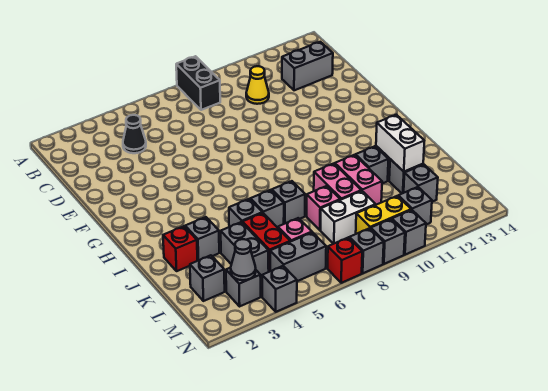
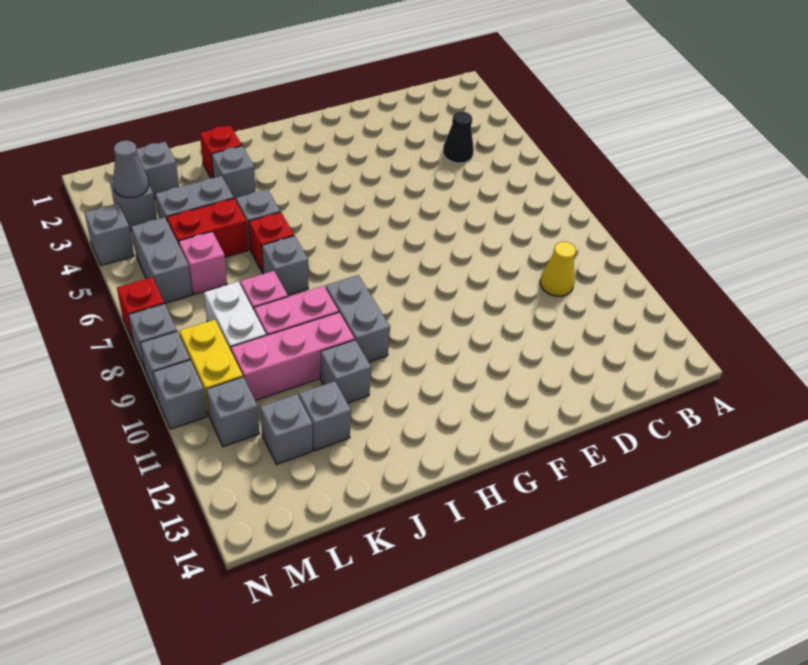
black brick A8:B8 level 1 -> none
grey brick C12:C13 level 1 -> grey brick I9:I10 level 1
grey brick J6 level 1 -> red brick J6 level 1
pink brick J10:K10 level 1 -> pink brick J10:L10 level 1
white brick J12:K12 level 2 -> none

